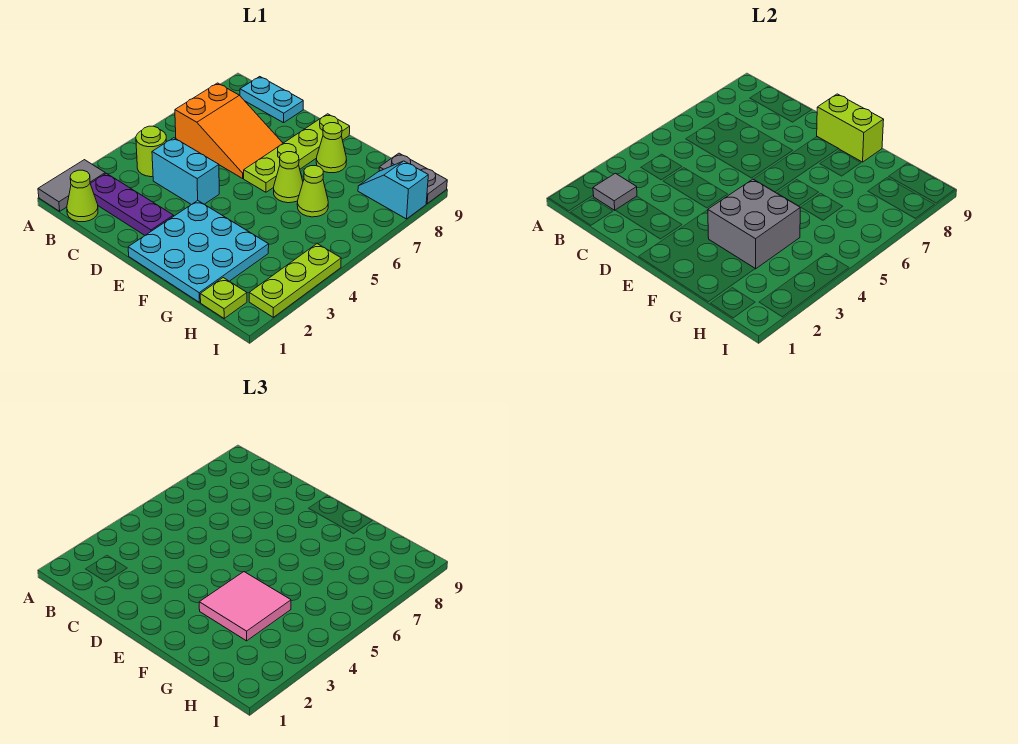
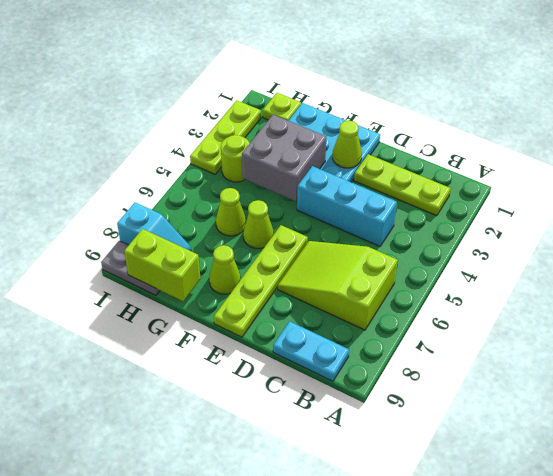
grey tile A1:A2 level 1 -> none
lime cone B1 level 1 -> lime cone E2 level 2
purple plate B2:D2 level 1 -> lime plate B2:D2 level 1
grey tile B2 level 2 -> none
lime round brick B4 level 1 -> lime round brick H4 level 1
orange slope B6:D7 level 1 top B -> lime slope B6:D7 level 1 top B
cyan brick C4:D4 level 1 -> cyan brick C4:E4 level 1
lime brick E9:F9 level 2 -> lime brick G9:H9 level 2
pink tile F3:G4 level 3 -> none

